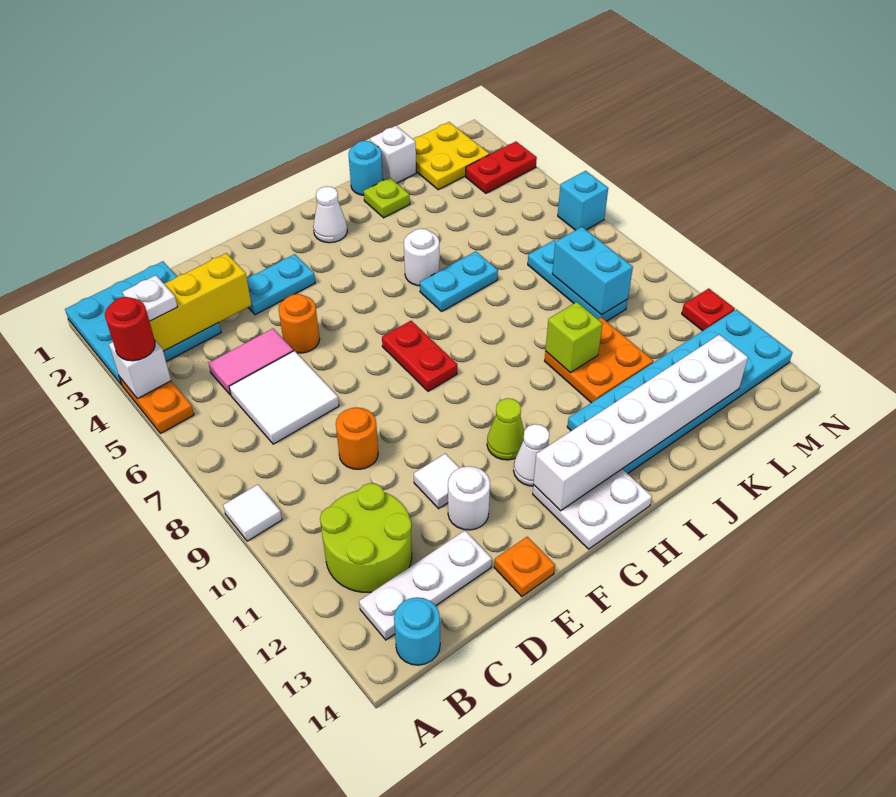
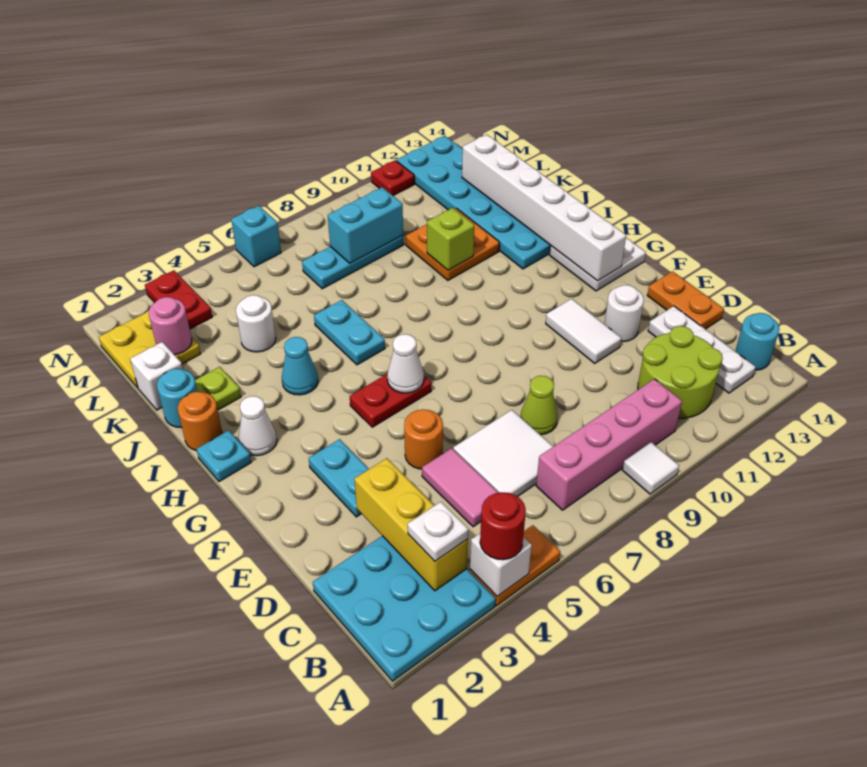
none -> pink brick B7:B10 level 1
orange round brick D9 level 1 -> orange round brick I1 level 1
white tile E11 level 1 -> white tile E11:F11 level 1
orange plate E14 level 1 -> orange plate D14:E14 level 1
red plate G7:G8 level 1 -> red plate G5:G6 level 1
lime cone G11 level 1 -> lime cone D8 level 1
white cone G12 level 1 -> white cone G6 level 2
none -> cyan plate H1 level 1
none -> cyan cone I4 level 1
white round brick I5 level 1 -> white round brick K4 level 1
none -> pink round brick L2 level 2

